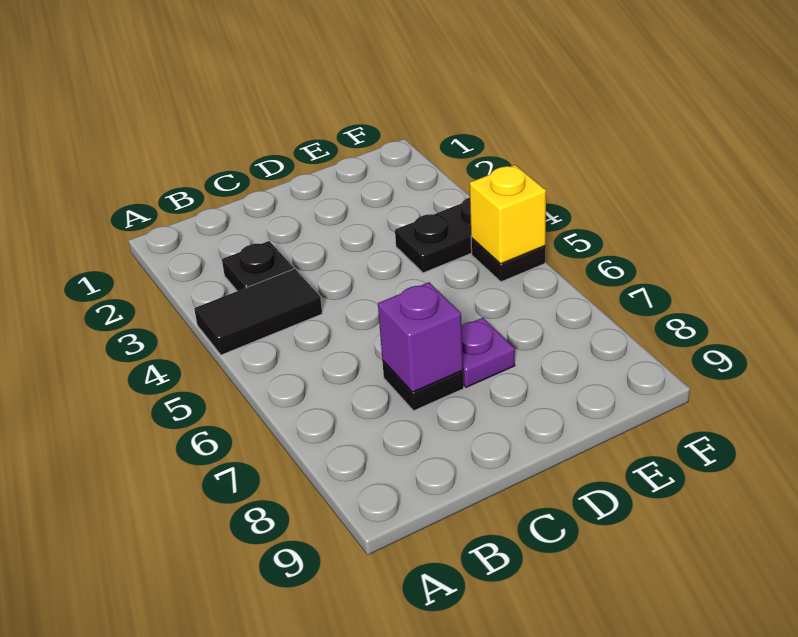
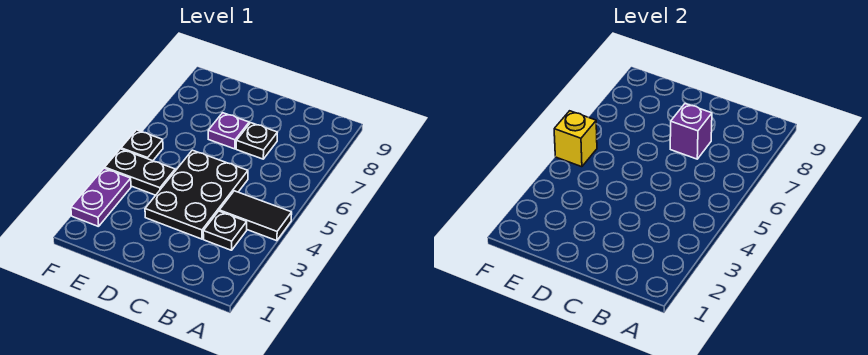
none -> black plate C3:D5 level 1
none -> purple plate F2:F3 level 1

